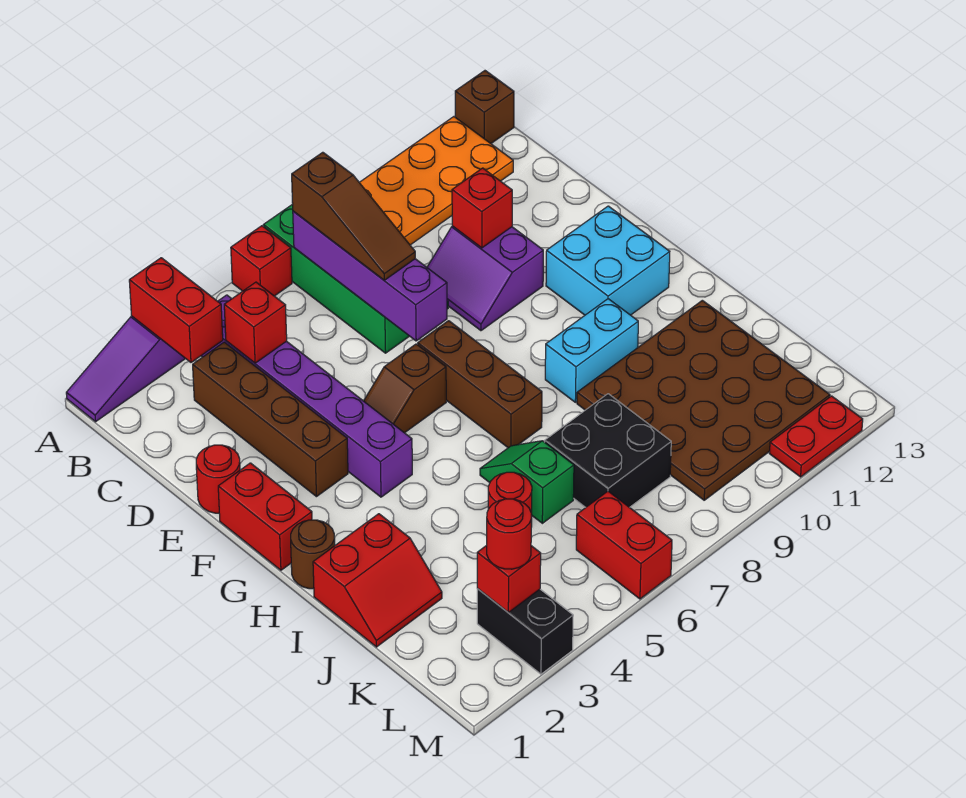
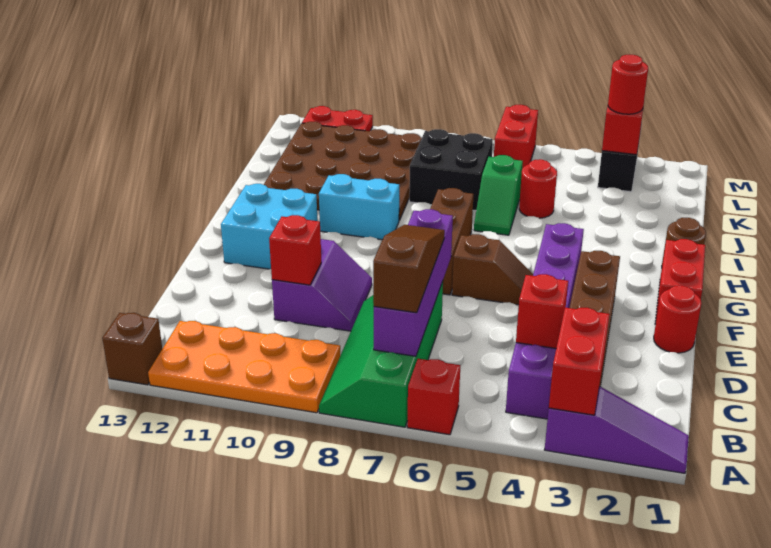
red slope I1:J2 level 1 top I -> none

